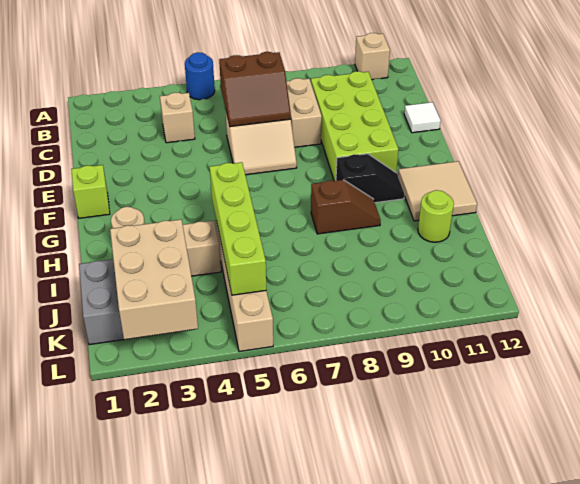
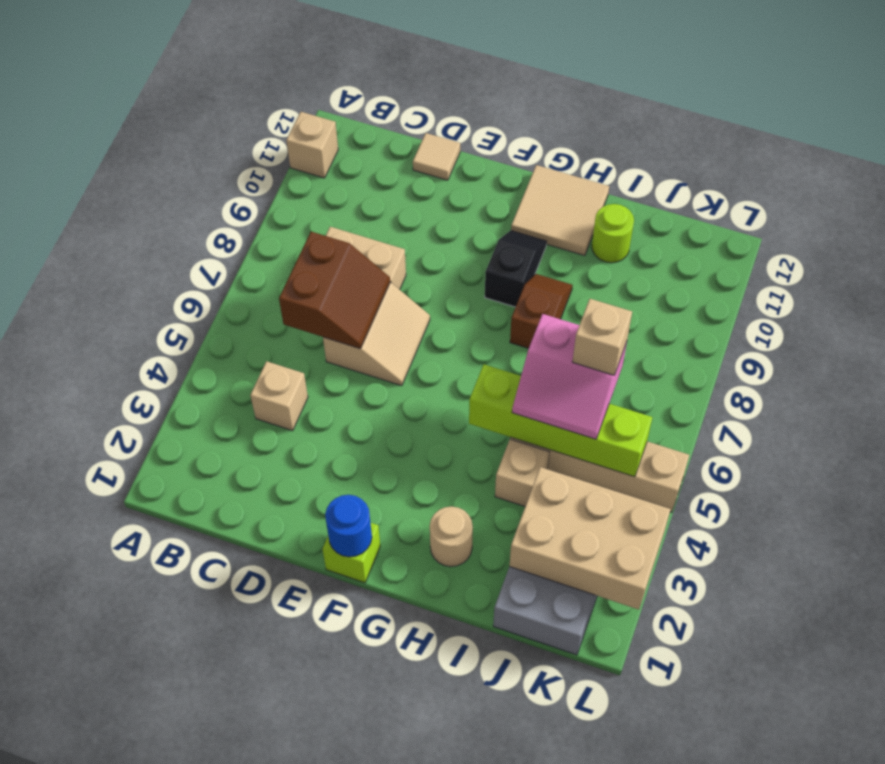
blue round brick A5 level 1 -> blue round brick F1 level 2
lime brick C9:F10 level 1 -> none
white tile D12 level 1 -> tan tile D12 level 1
none -> pink slope I5:J6 level 3 top 6
none -> tan brick J6 level 4

